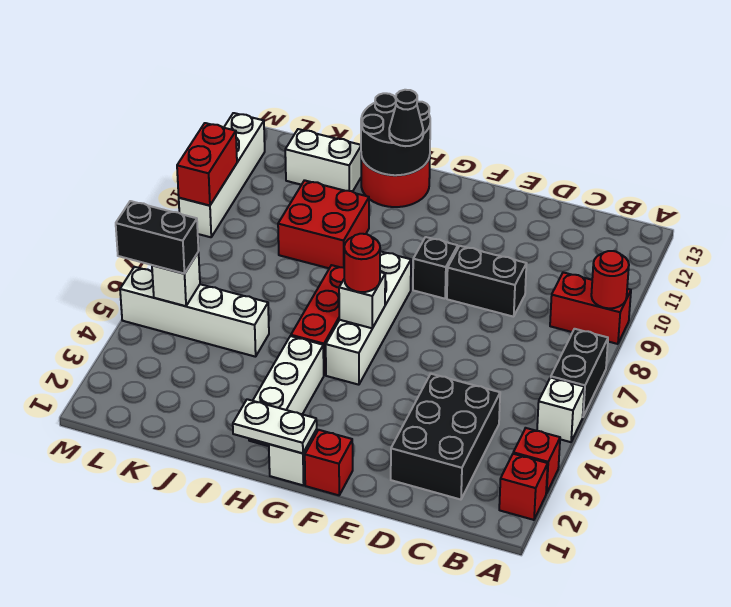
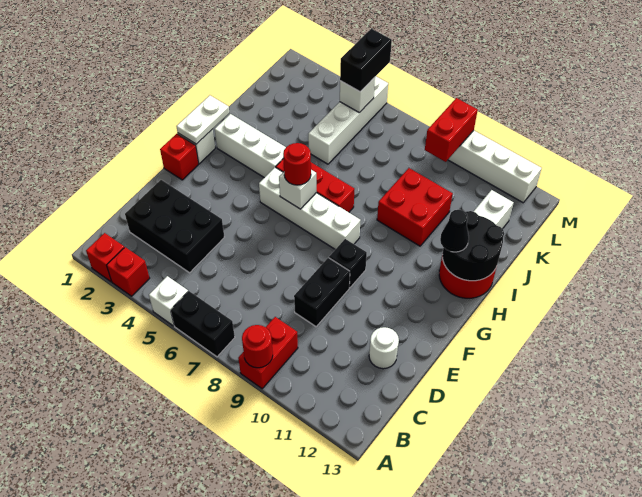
none -> white round brick D12 level 1
red brick M9:M10 level 2 -> red brick L9:M9 level 2

